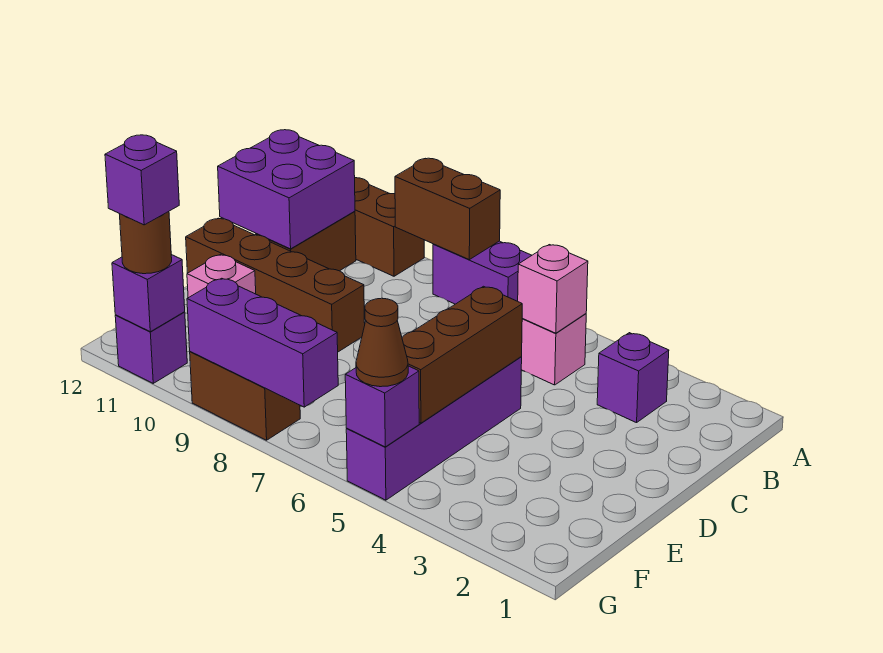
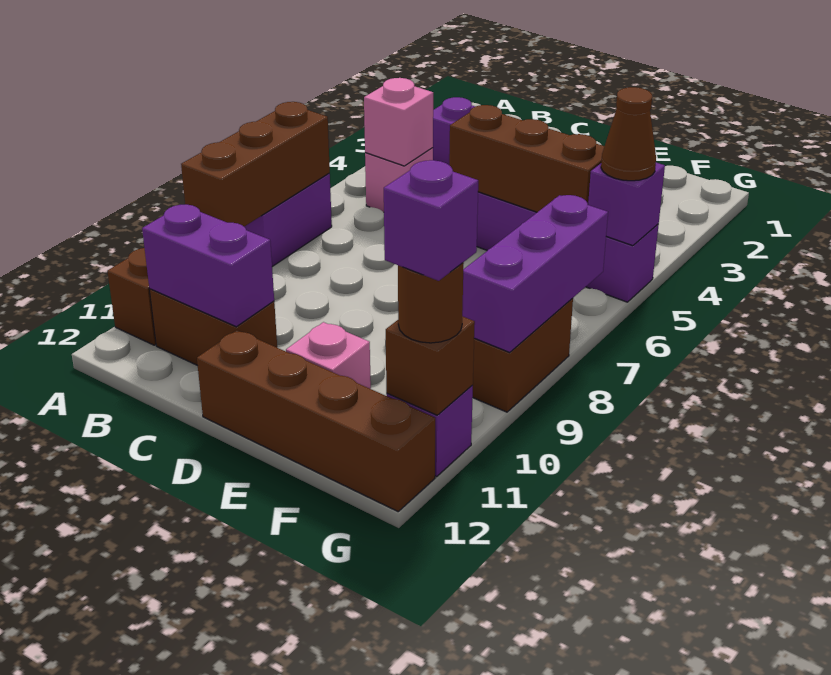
brown brick A8:A9 level 2 -> brown brick A7:A9 level 2
purple brick B11:C12 level 2 -> purple brick B11:C11 level 2
brown brick D9:D12 level 1 -> brown brick D12:G12 level 1
purple brick G11 level 2 -> brown brick G11 level 2

